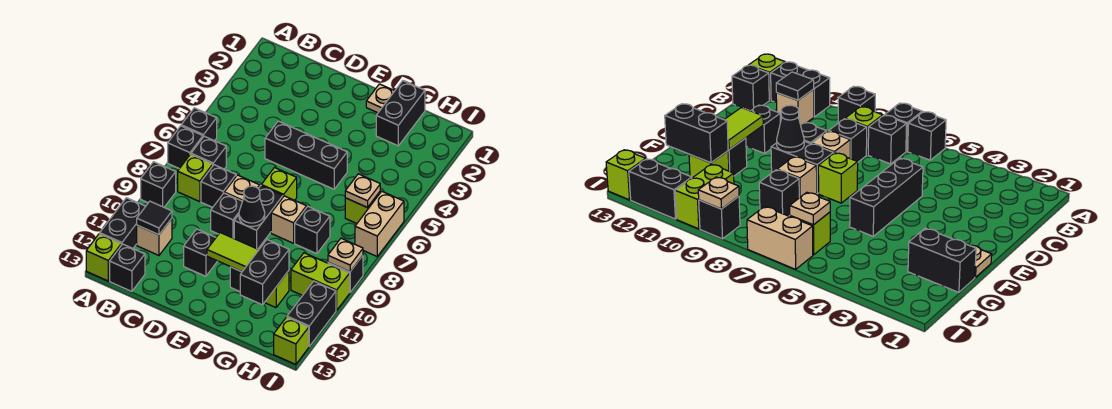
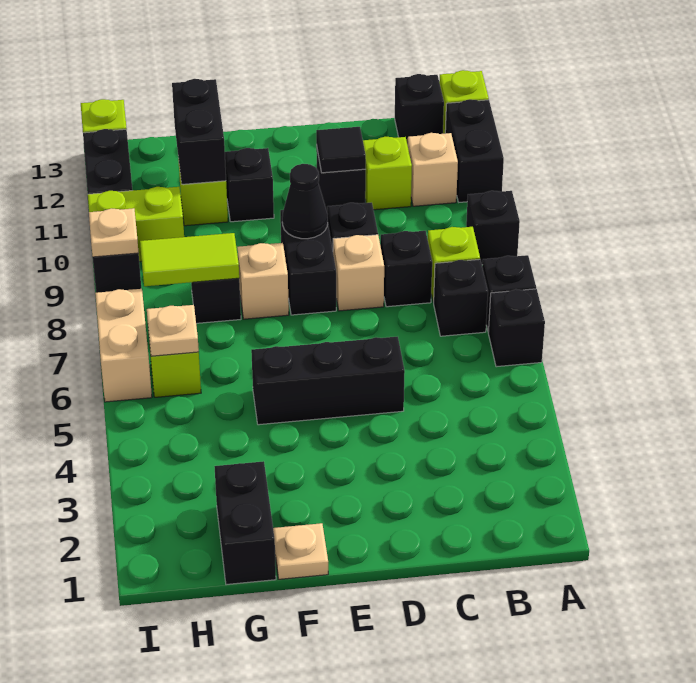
black tile B11 level 2 -> black tile D11 level 2
lime brick E7 level 1 -> lime brick C11 level 1
lime tile E11:F11 level 2 -> lime tile G8:H8 level 2

